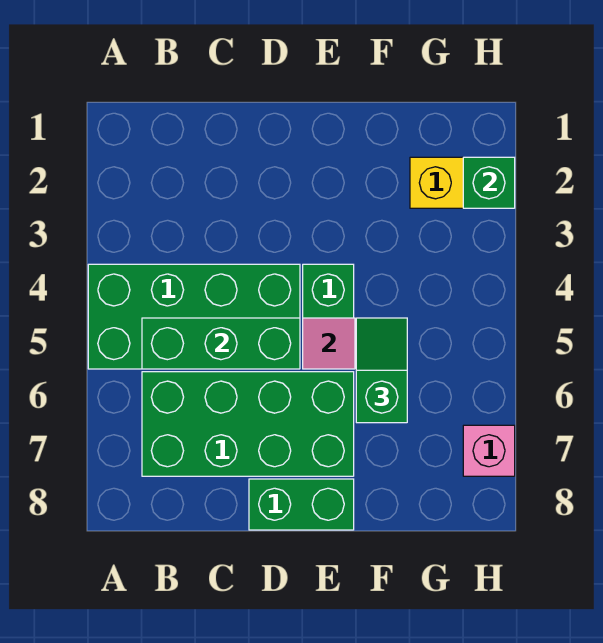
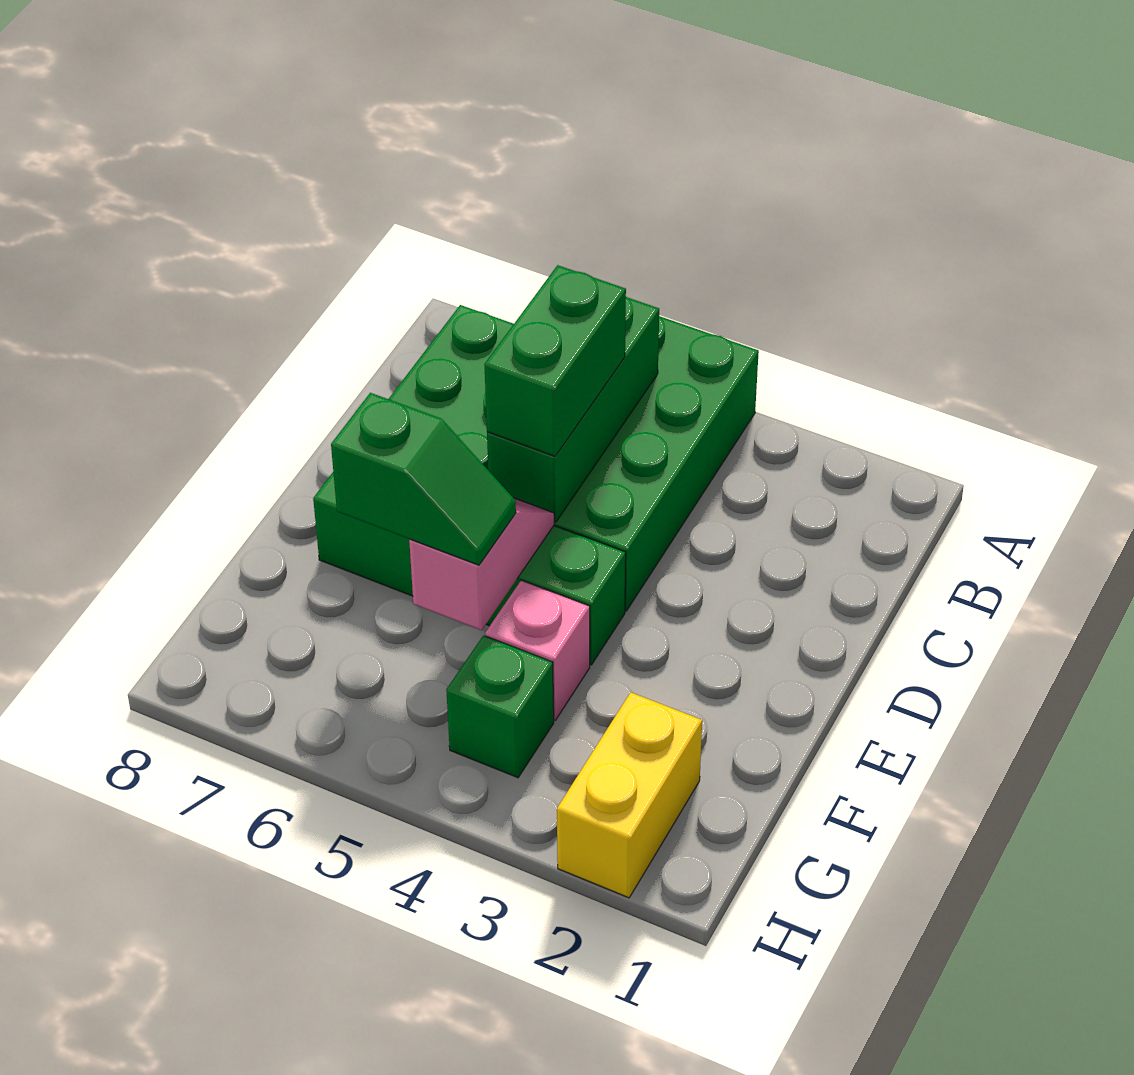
green brick D8:E8 level 1 -> green brick C5:D5 level 3
green brick H2 level 2 -> green brick G4 level 1
pink brick H7 level 1 -> pink brick F4 level 1

